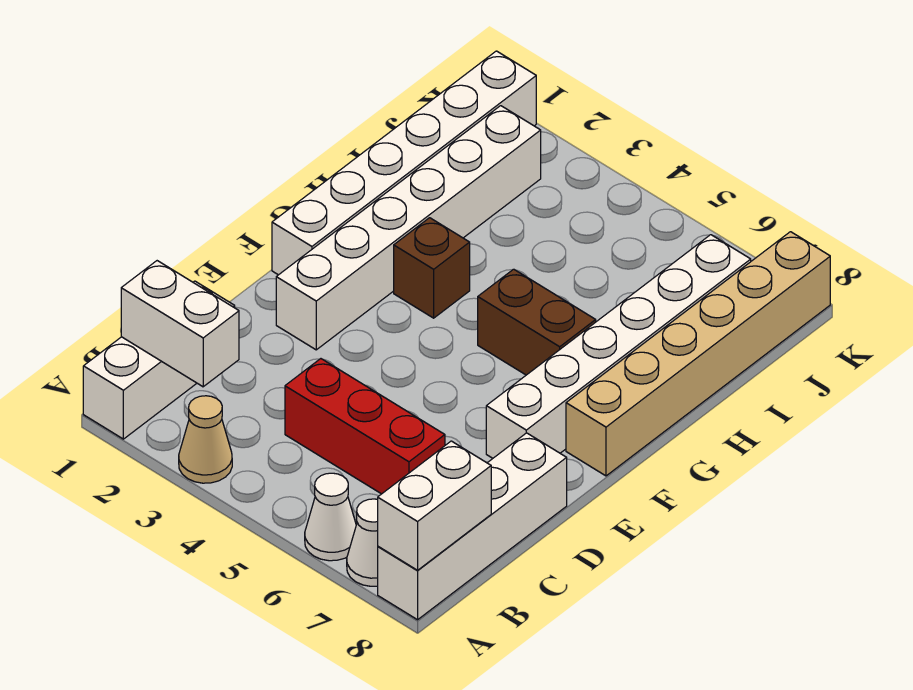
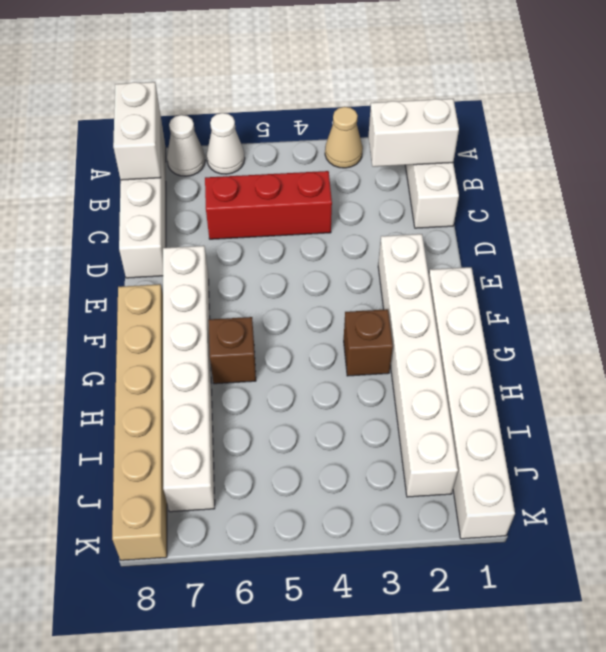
brown brick G5:G6 level 1 -> brown brick G6 level 1

